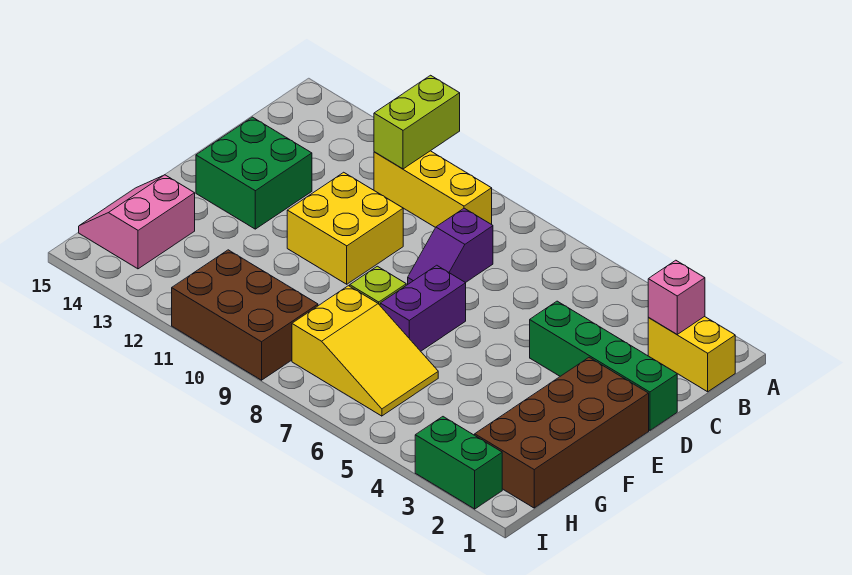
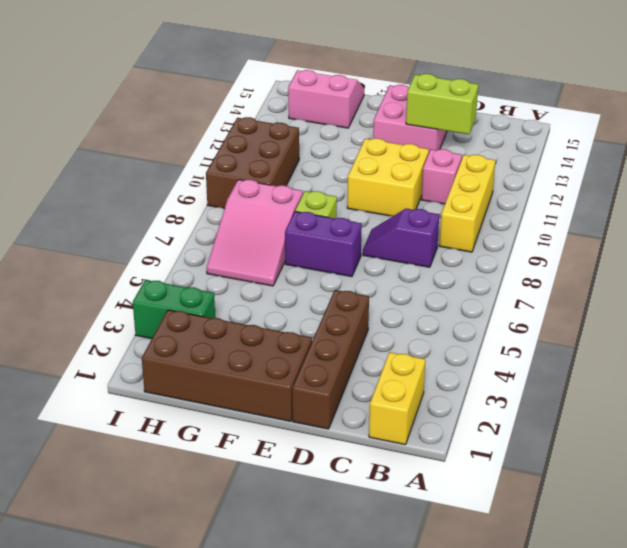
lime brick A11:B11 level 2 -> lime brick C13:D13 level 2
pink brick B2 level 2 -> pink brick C11 level 1
green brick D1:D4 level 1 -> brown brick D1:D4 level 1
green brick D13:E14 level 1 -> pink brick D13:E14 level 1
yellow slope G6:H8 level 1 top 8 -> pink slope G6:H8 level 1 top 8
green brick I2:I3 level 1 -> green brick H3:I3 level 1

